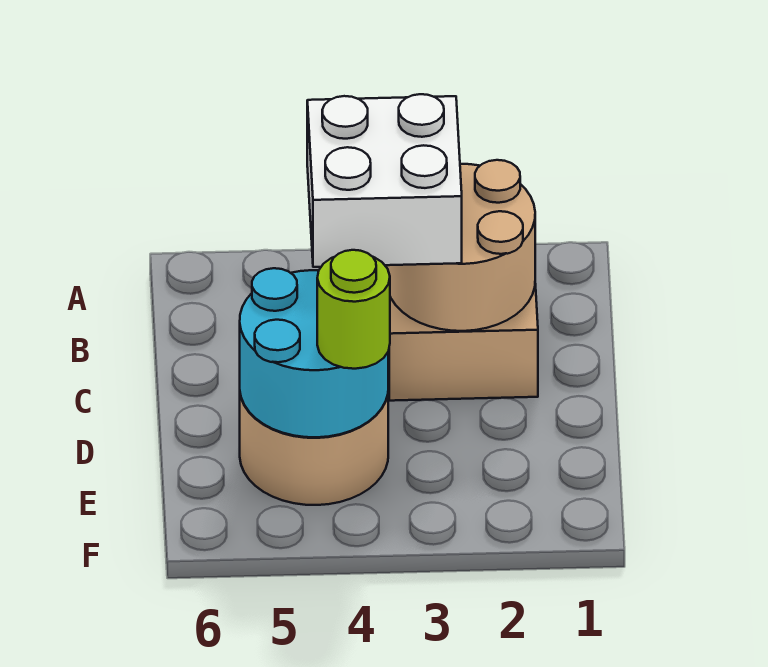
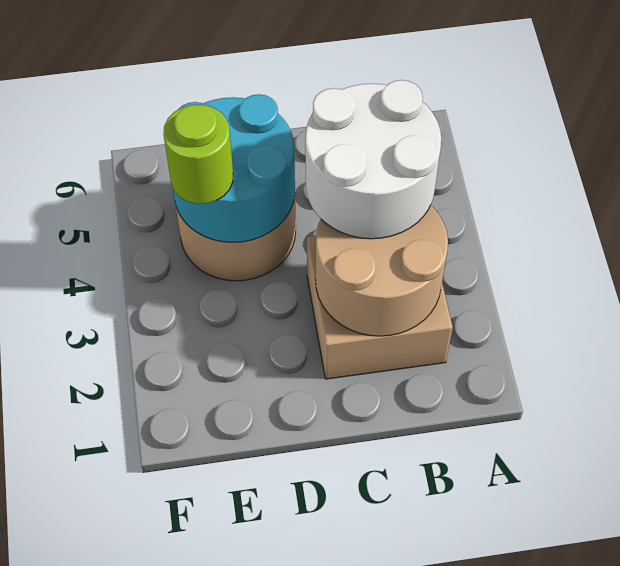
white brick B3:C4 level 3 -> white round brick B3:C4 level 3

